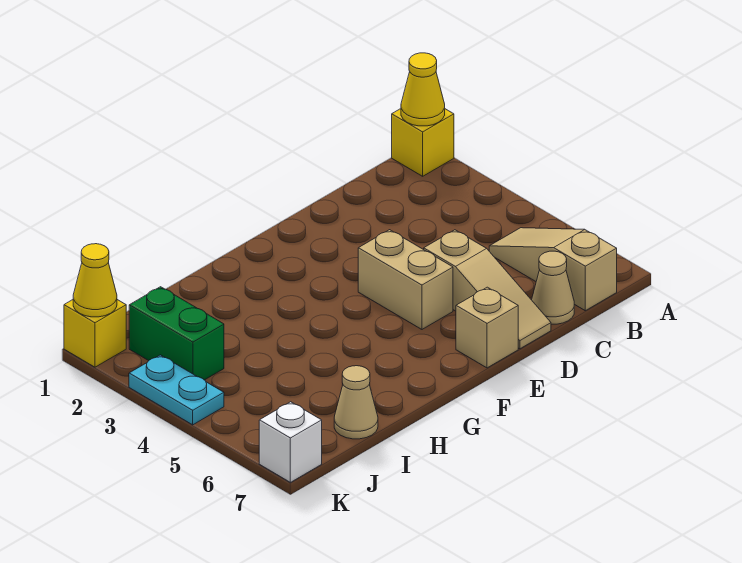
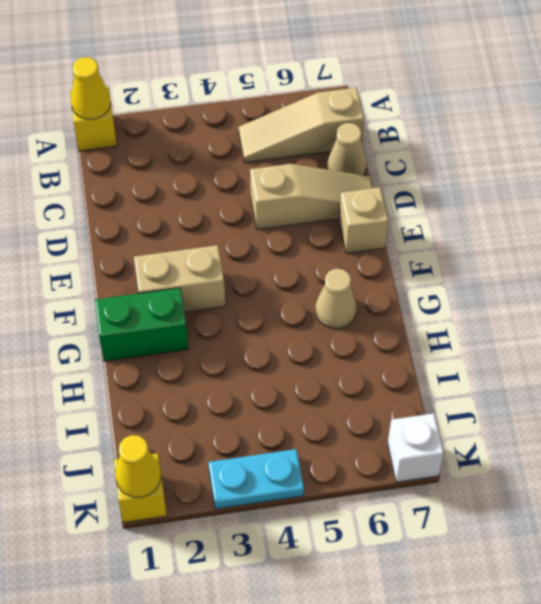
tan brick E4:E5 level 1 -> tan brick F2:F3 level 1
tan cone I7 level 1 -> tan cone G6 level 1
green brick J2:J3 level 1 -> green brick G1:G2 level 1

